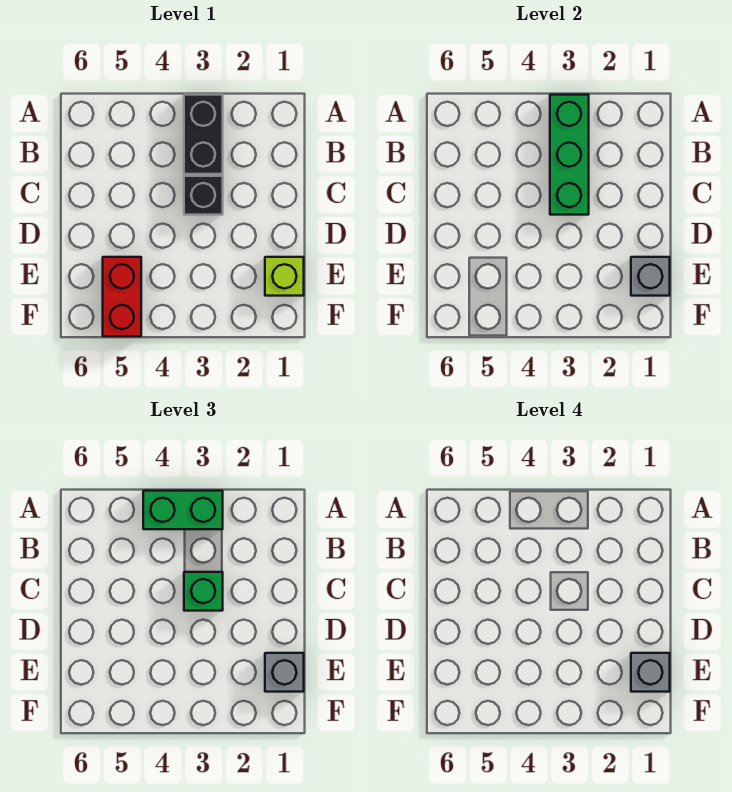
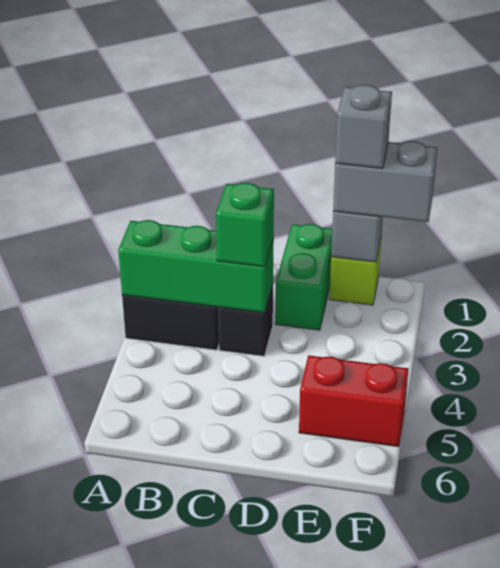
green brick A3:A4 level 3 -> green brick D1:D2 level 1
grey brick E1 level 3 -> grey brick E1:F1 level 3

